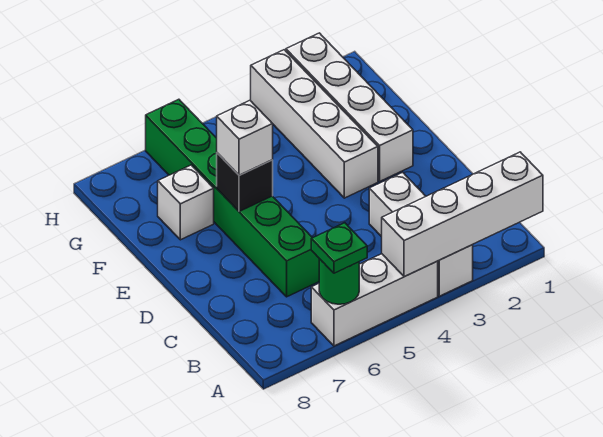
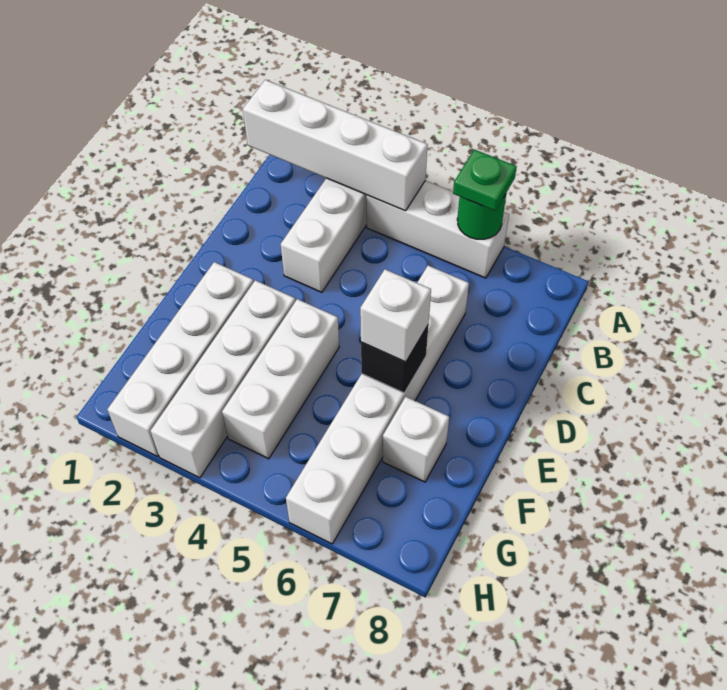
green brick C6:H6 level 1 -> white brick C6:H6 level 1
none -> white brick E4:G4 level 1

